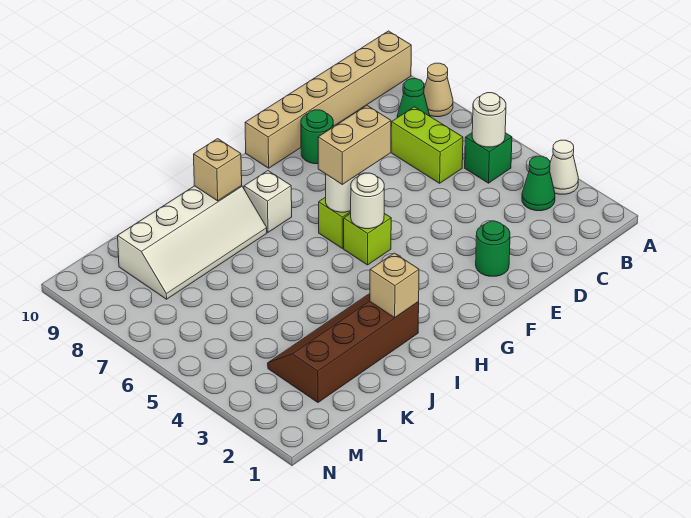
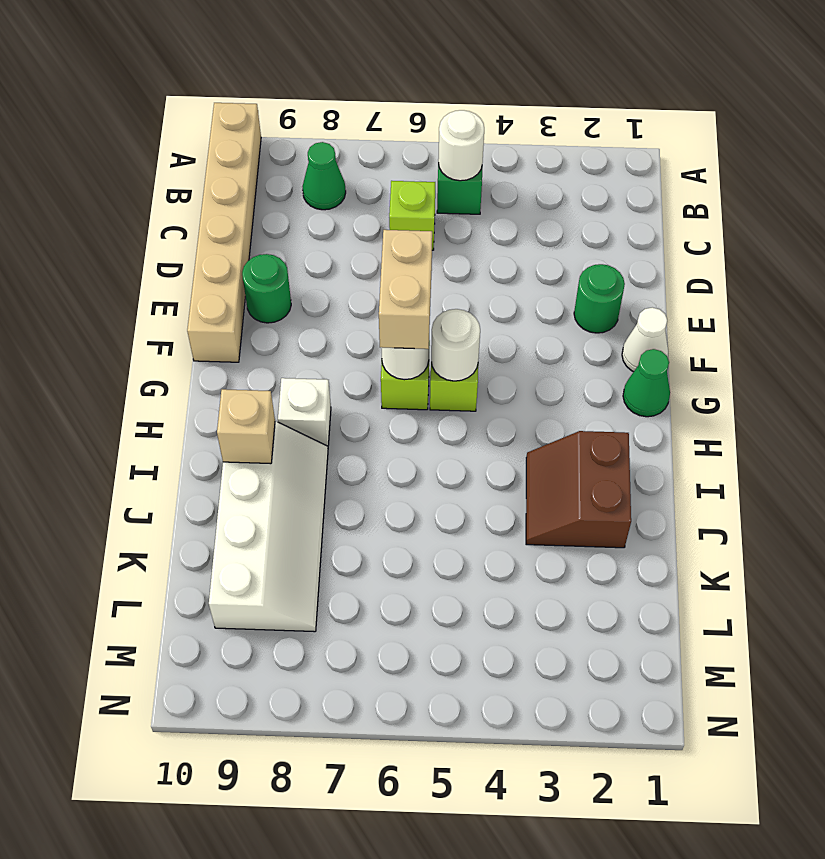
white cone A3 level 1 -> white cone F1 level 1
tan cone A8 level 1 -> none
green cone B3 level 1 -> green cone G1 level 1
lime brick C6:C7 level 1 -> lime brick C6 level 1
brown slope I2:L3 level 1 top 2 -> brown slope I2:J3 level 1 top 2
tan brick I2 level 2 -> none

